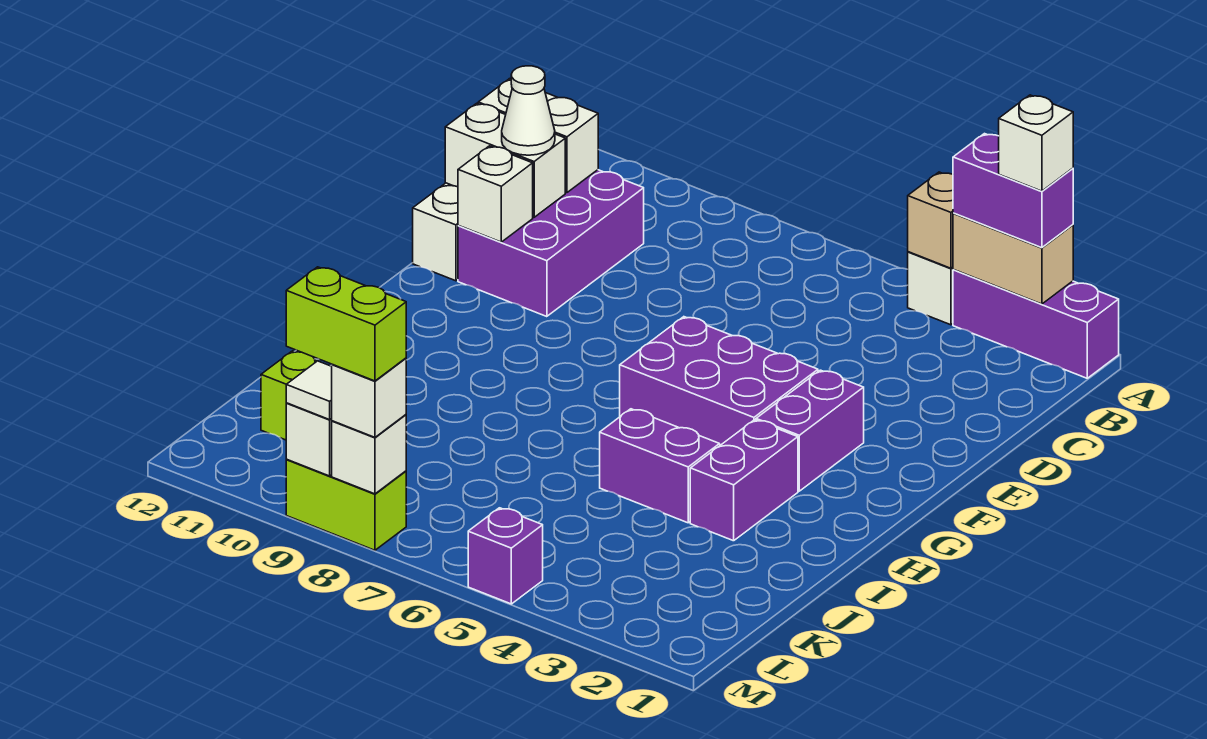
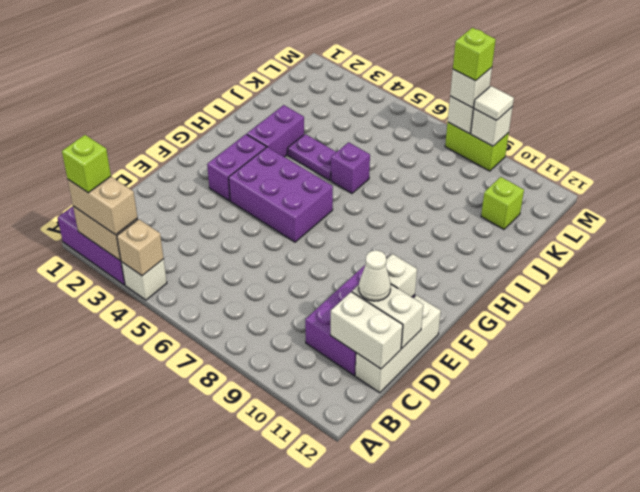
purple brick A2:A3 level 3 -> tan brick A2:A3 level 3
white brick A2 level 4 -> lime brick A2 level 4
purple brick I4:I5 level 1 -> purple plate I4:I5 level 1
purple brick M5 level 1 -> purple brick I6 level 1
lime brick M8:M9 level 4 -> lime brick M8 level 4

